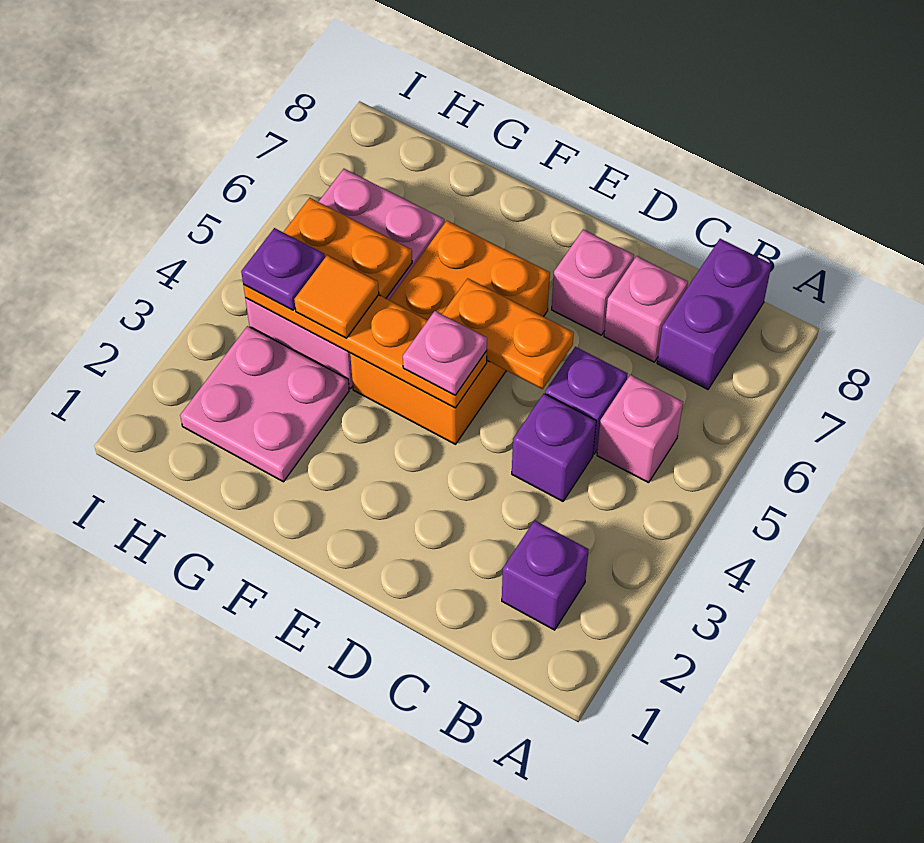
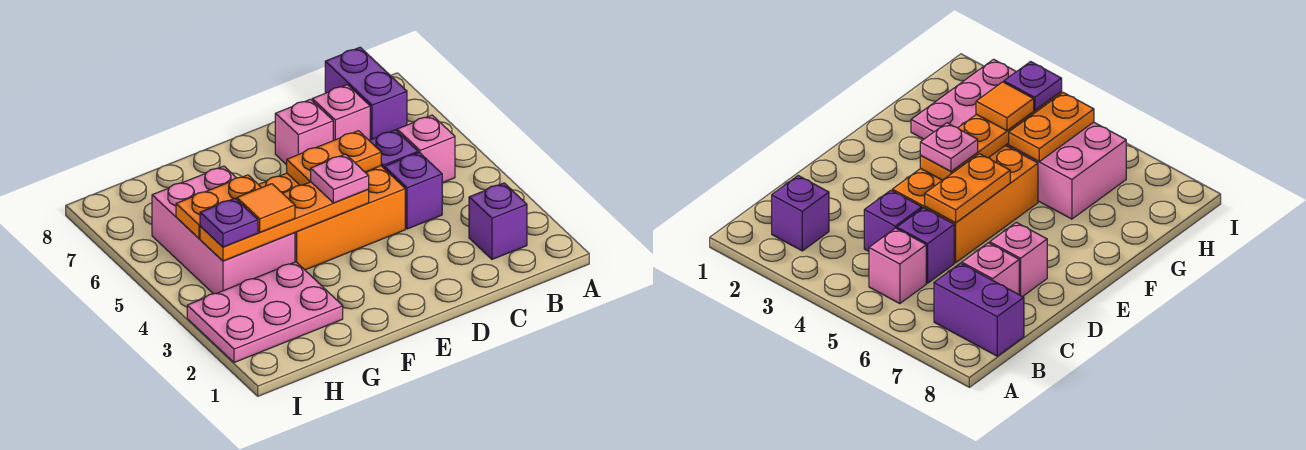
orange brick E4:F6 level 1 -> orange brick D4:F5 level 1
pink plate G2:H3 level 1 -> pink plate G2:I3 level 1

